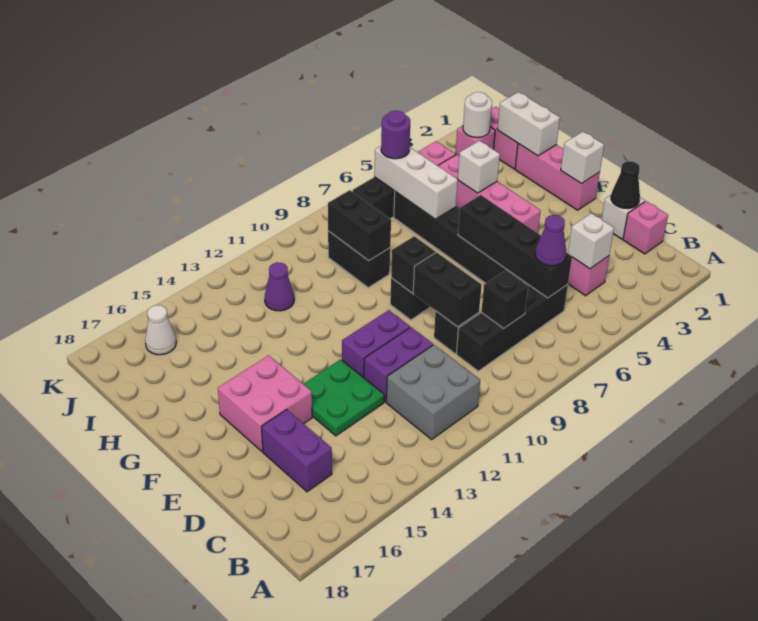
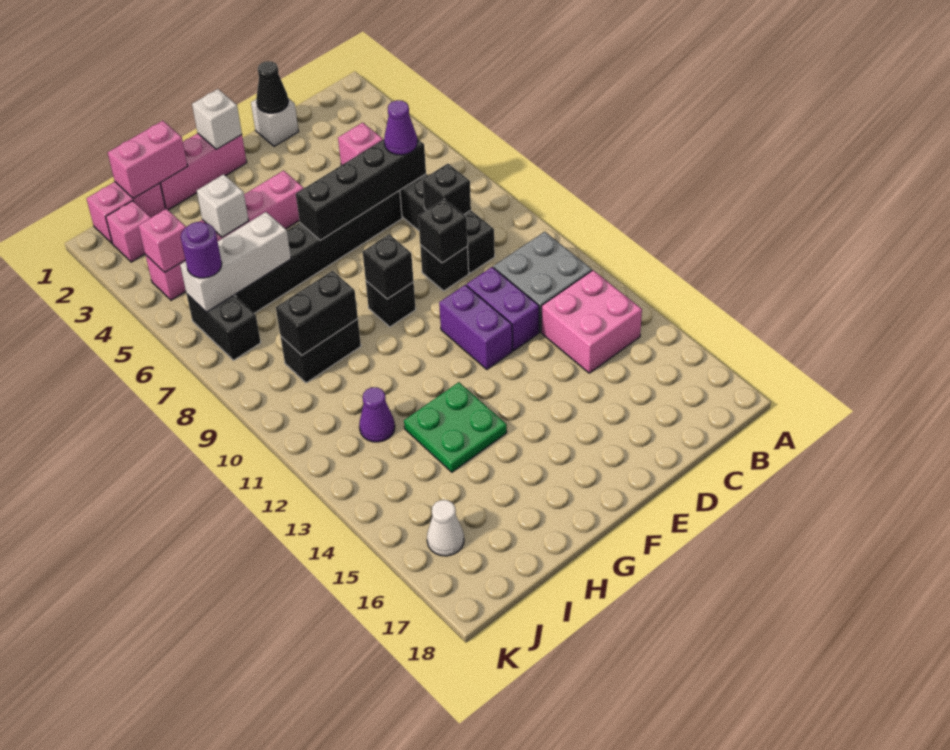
pink brick C1 level 1 -> pink brick J4 level 2
white brick C4 level 2 -> none
purple brick C16:D16 level 1 -> none
black brick D9:E9 level 2 -> black brick D9 level 2
green plate D13:E14 level 1 -> green plate G13:H14 level 1
pink brick E15:F16 level 1 -> pink brick B13:C14 level 1
white brick H1:I1 level 2 -> pink brick H1:I1 level 2
white round brick J2 level 2 -> none

